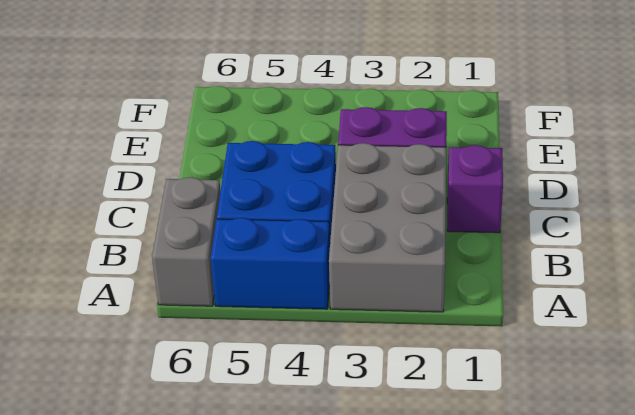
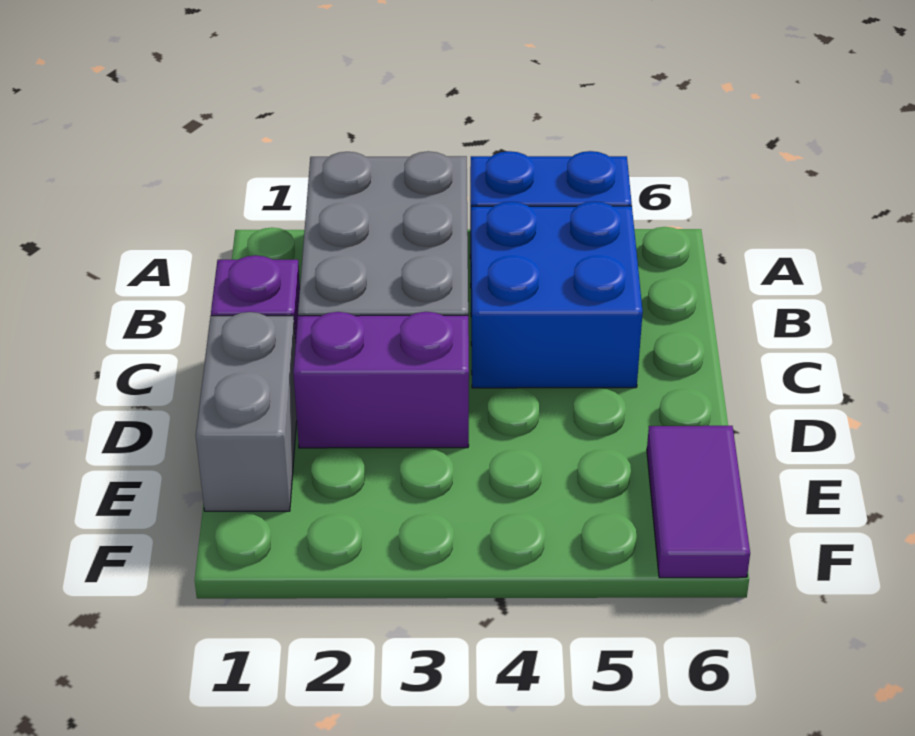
grey brick A6:B6 level 1 -> grey brick D1:E1 level 1
none -> purple tile E6:F6 level 1

